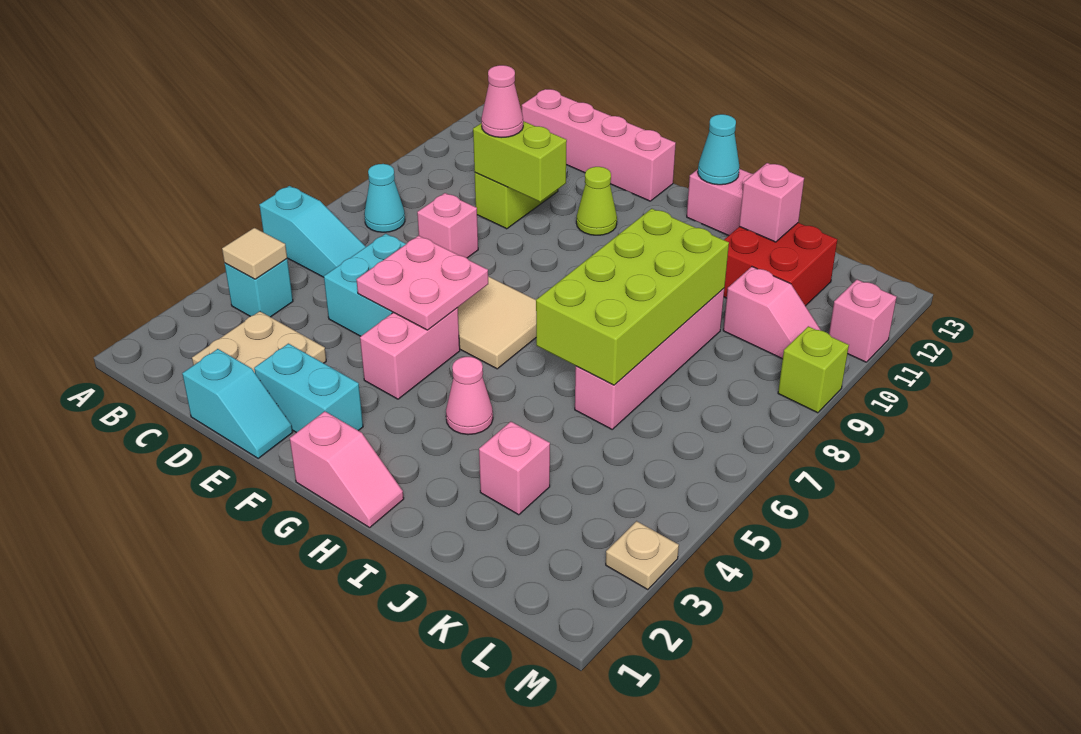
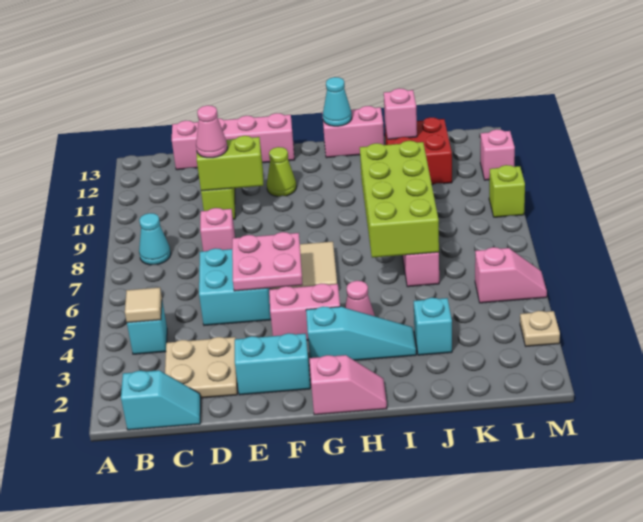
cyan slope A6:C6 level 1 top A -> cyan slope G3:I3 level 1 top G
cyan slope D1:E1 level 1 top D -> cyan slope B1:C1 level 1 top B
pink brick F4:F5 level 1 -> pink brick F4:G4 level 1
pink brick J3 level 1 -> cyan brick J3 level 1
pink slope K10:L10 level 1 top K -> pink slope L5:M5 level 1 top L

